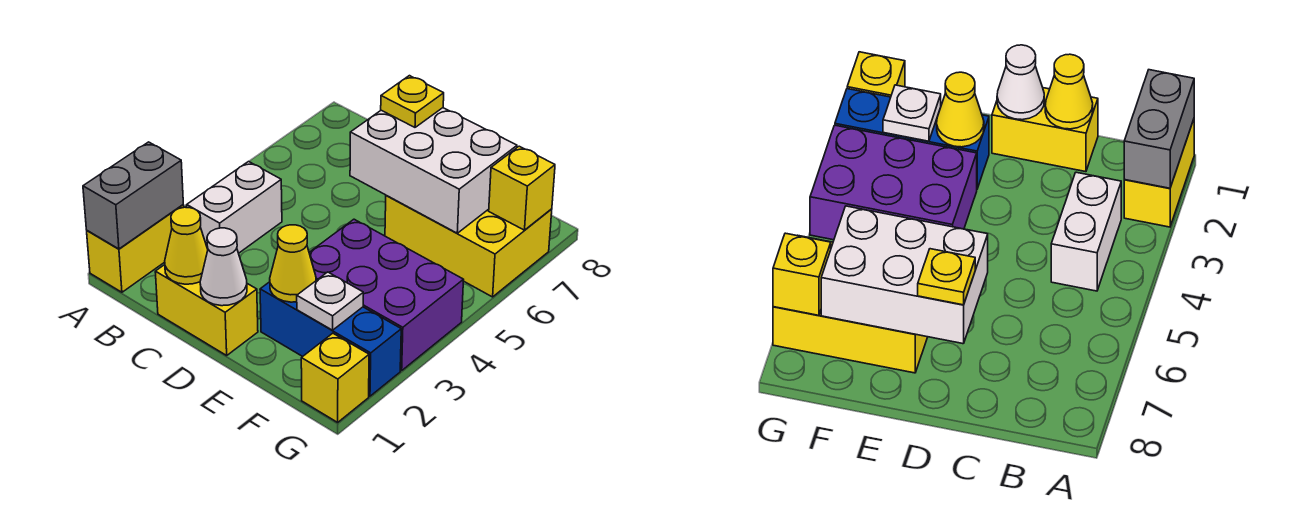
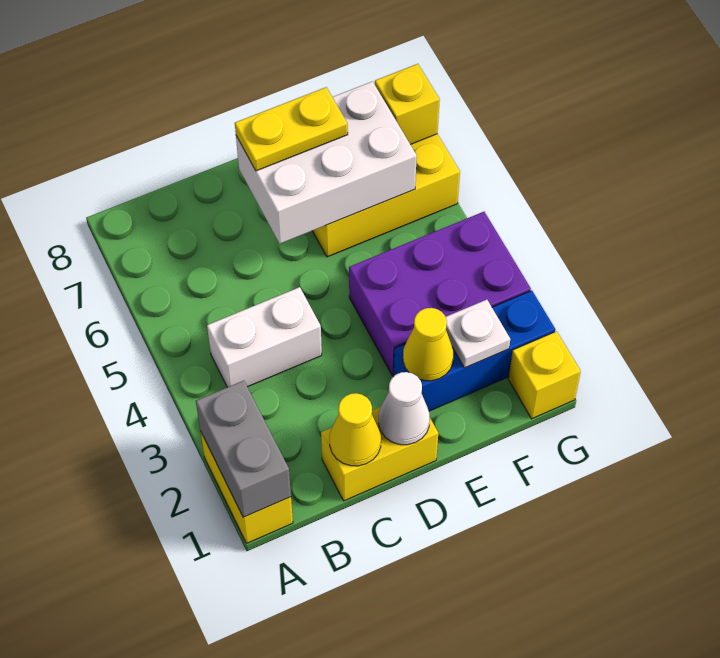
white brick B3:B4 level 1 -> white brick B4:C4 level 1
yellow plate D7 level 3 -> yellow plate D7:E7 level 3

